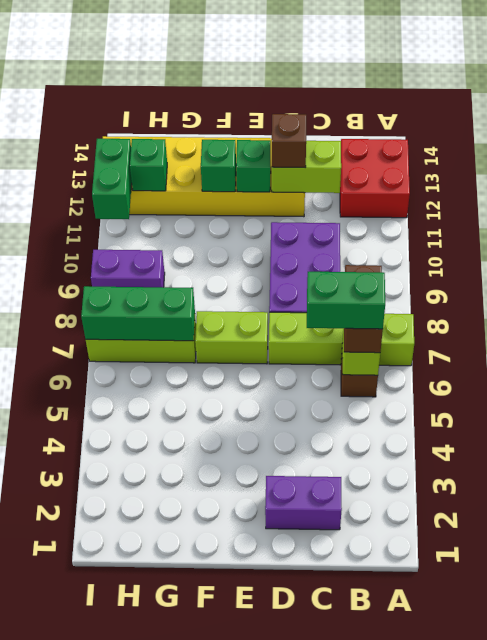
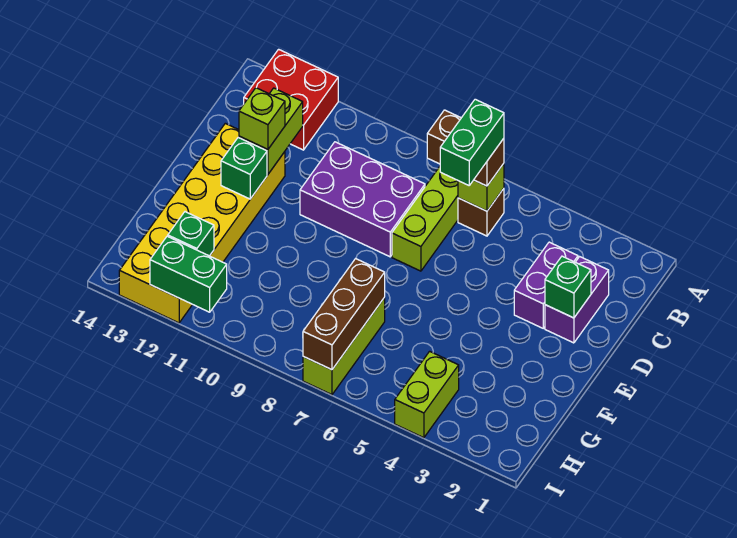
brown brick D12 level 3 -> lime brick D12 level 3
lime brick E7:F7 level 1 -> lime brick H4:I4 level 1
green brick F12 level 2 -> green brick D2 level 2
green brick G7:I7 level 2 -> brown brick G7:I7 level 2
purple brick H9:I9 level 1 -> purple brick C3:D3 level 1

